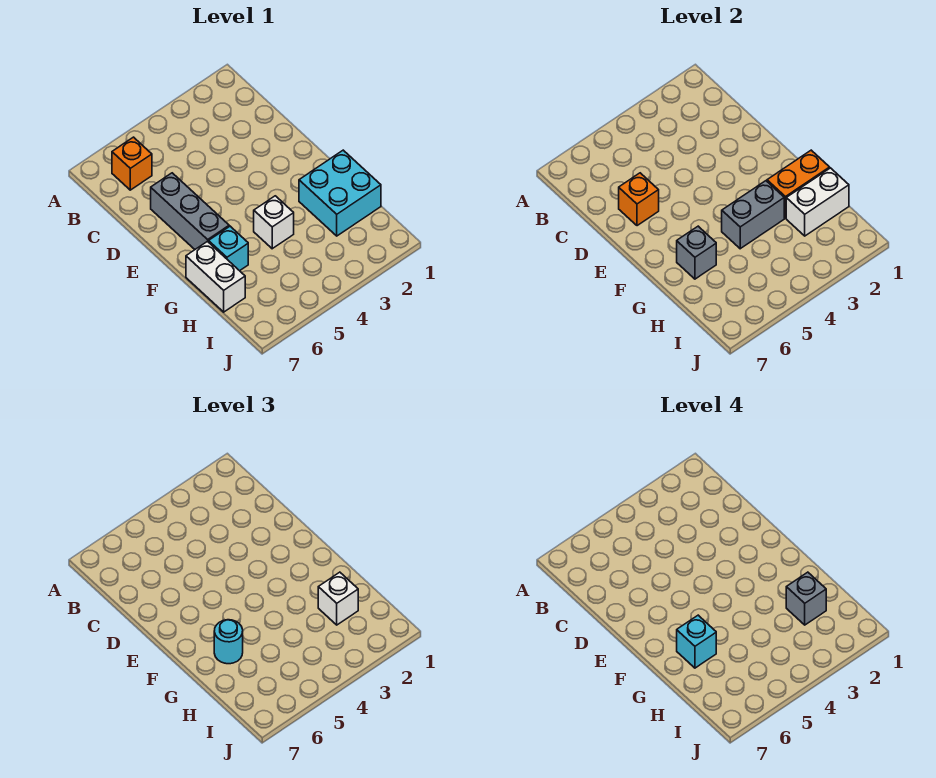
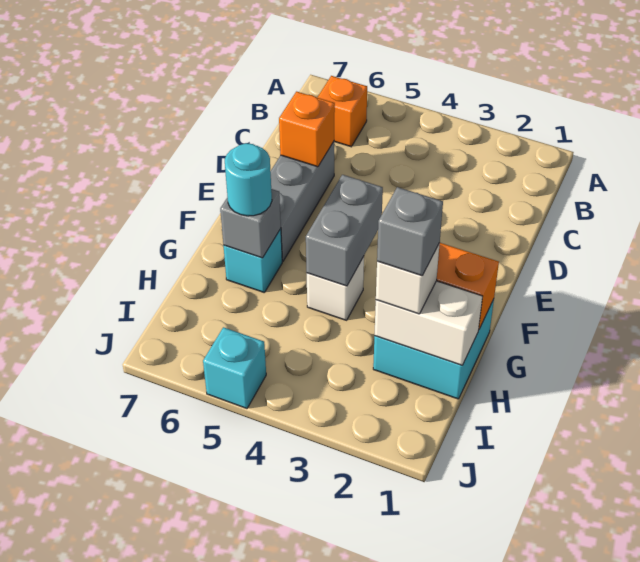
grey brick G3:G4 level 2 -> grey brick F4:G4 level 2
cyan brick G6 level 4 -> cyan brick J5 level 1
white brick G7:H7 level 1 -> none

